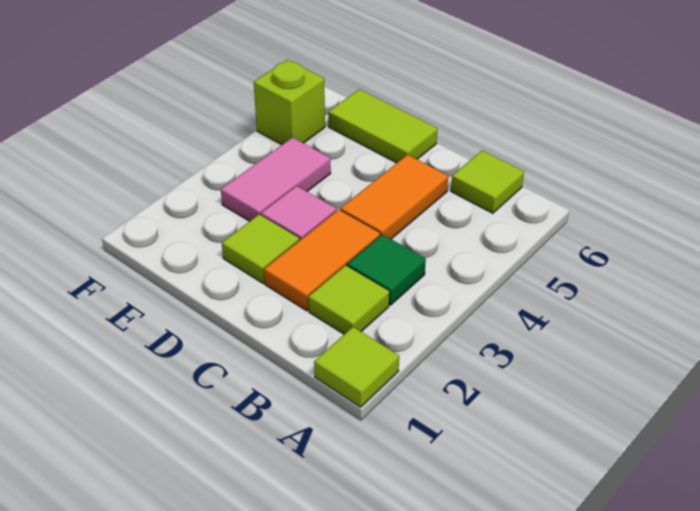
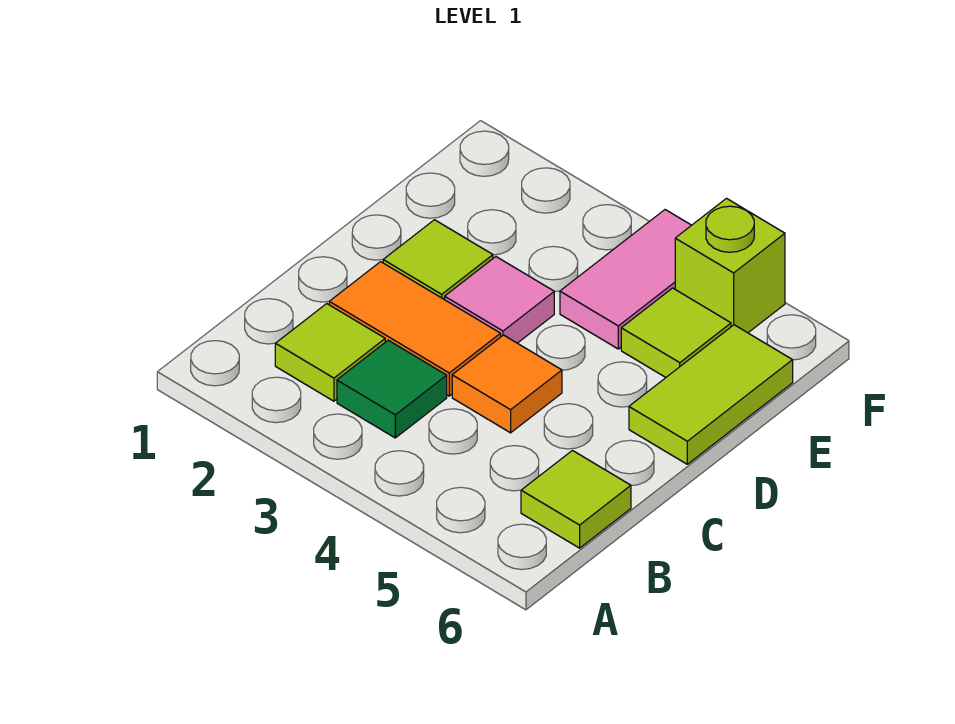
lime tile A1 level 1 -> lime tile E5 level 1
orange tile C4:C5 level 1 -> orange tile C4 level 1
pink tile E3:E4 level 1 -> pink tile E4:F4 level 1

